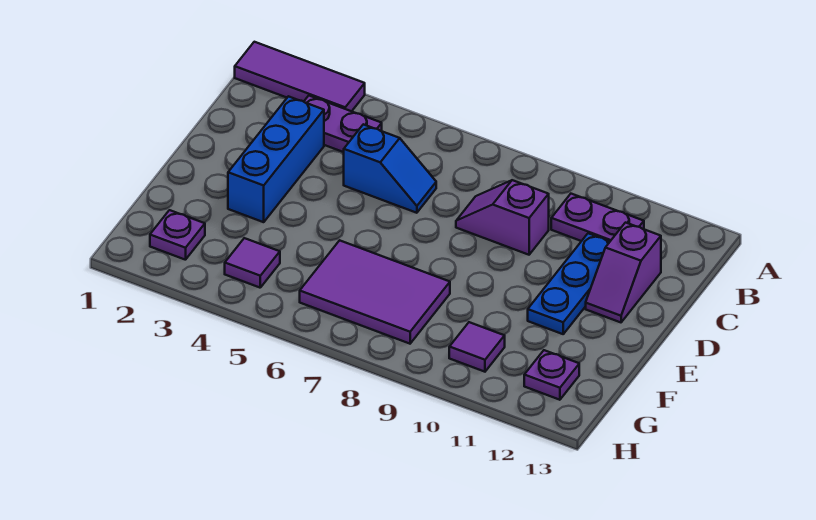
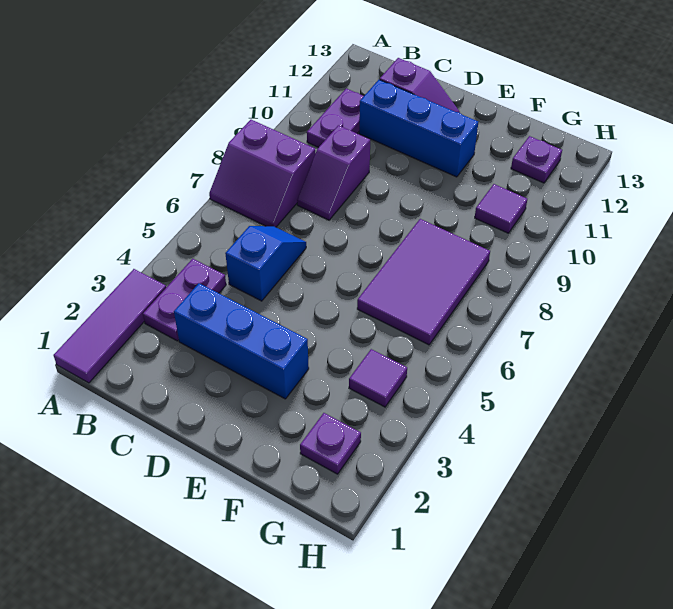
none -> purple slope A7:B8 level 1 top 8
blue plate C11:E11 level 1 -> blue brick C11:E11 level 1

